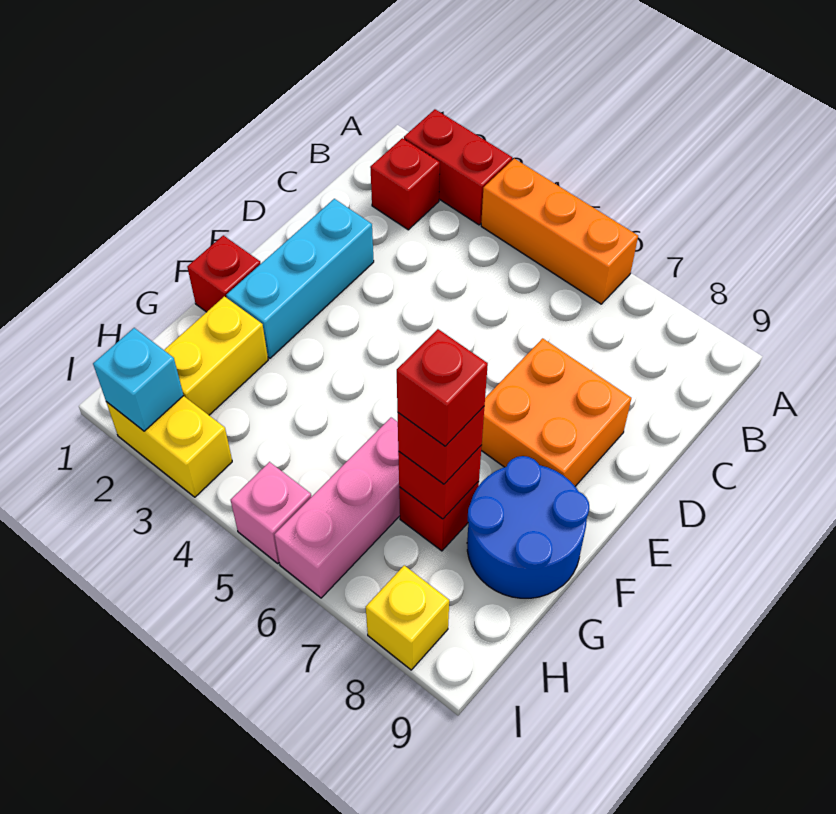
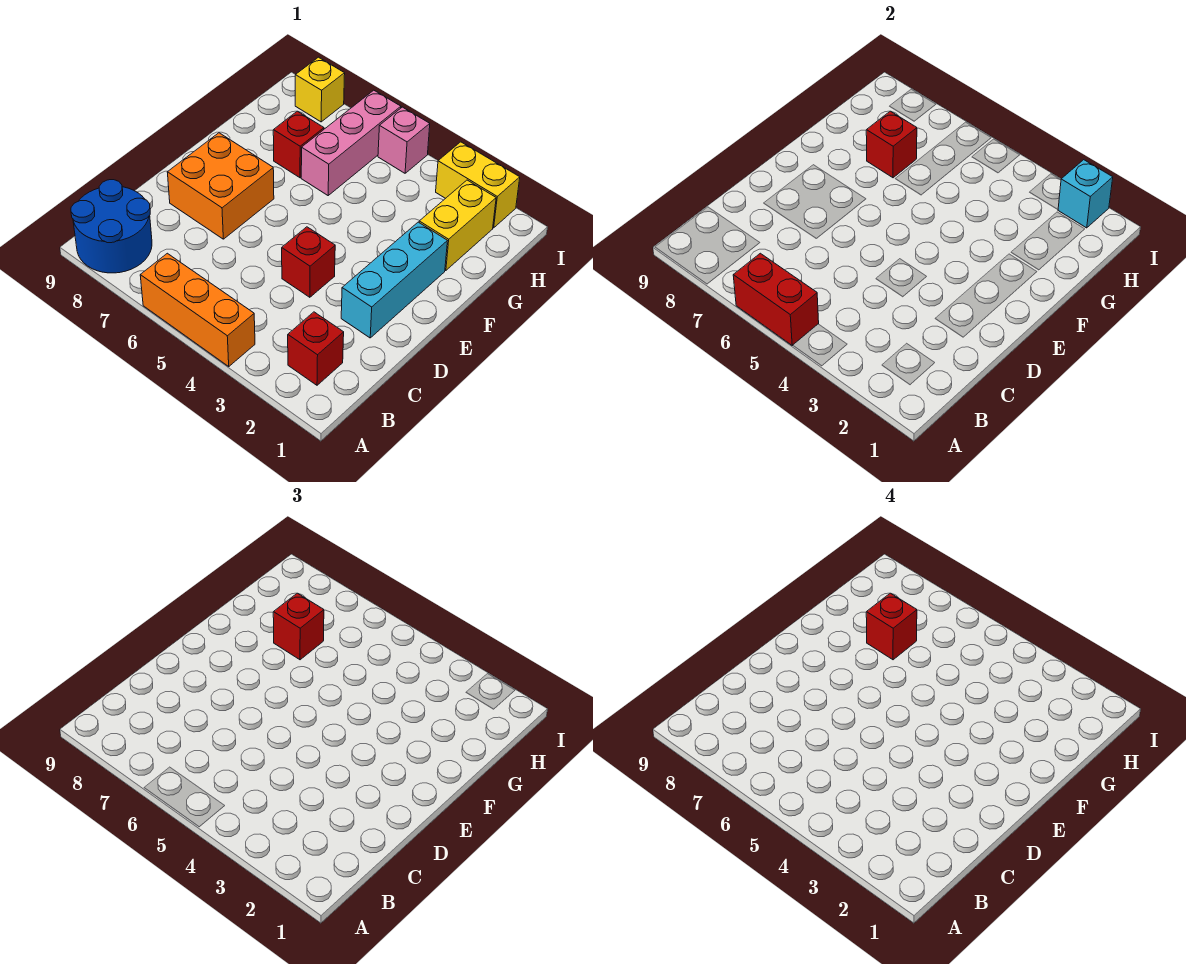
red brick A2:A3 level 1 -> red brick A5:A6 level 2
red brick F1 level 1 -> red brick D4 level 1
blue round brick F8:G9 level 1 -> blue round brick A8:B9 level 1

